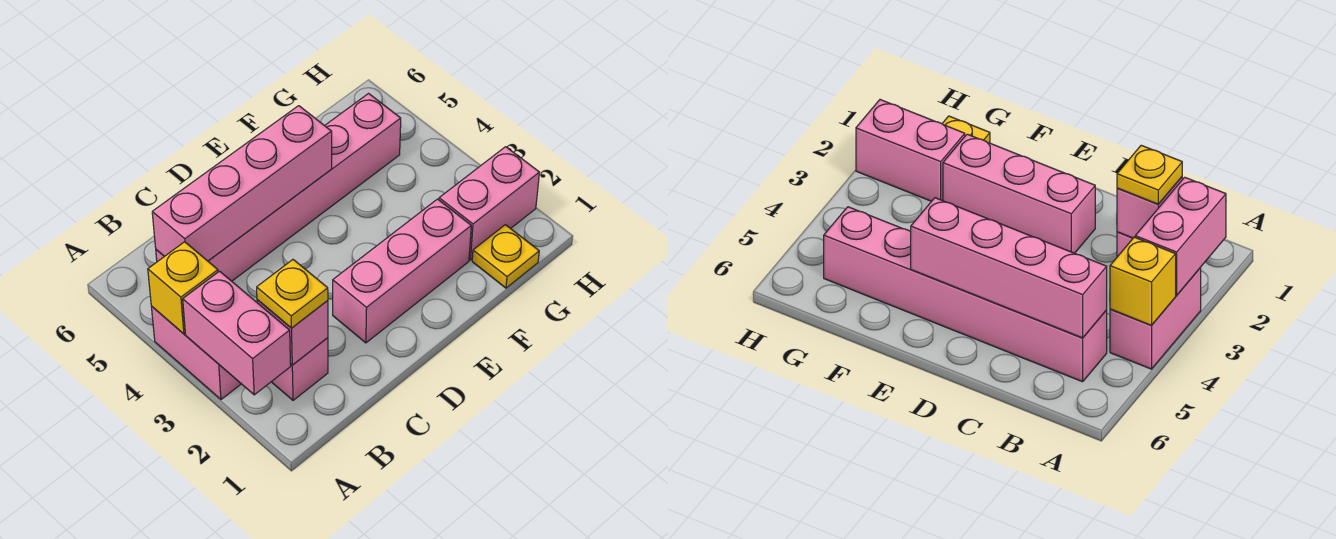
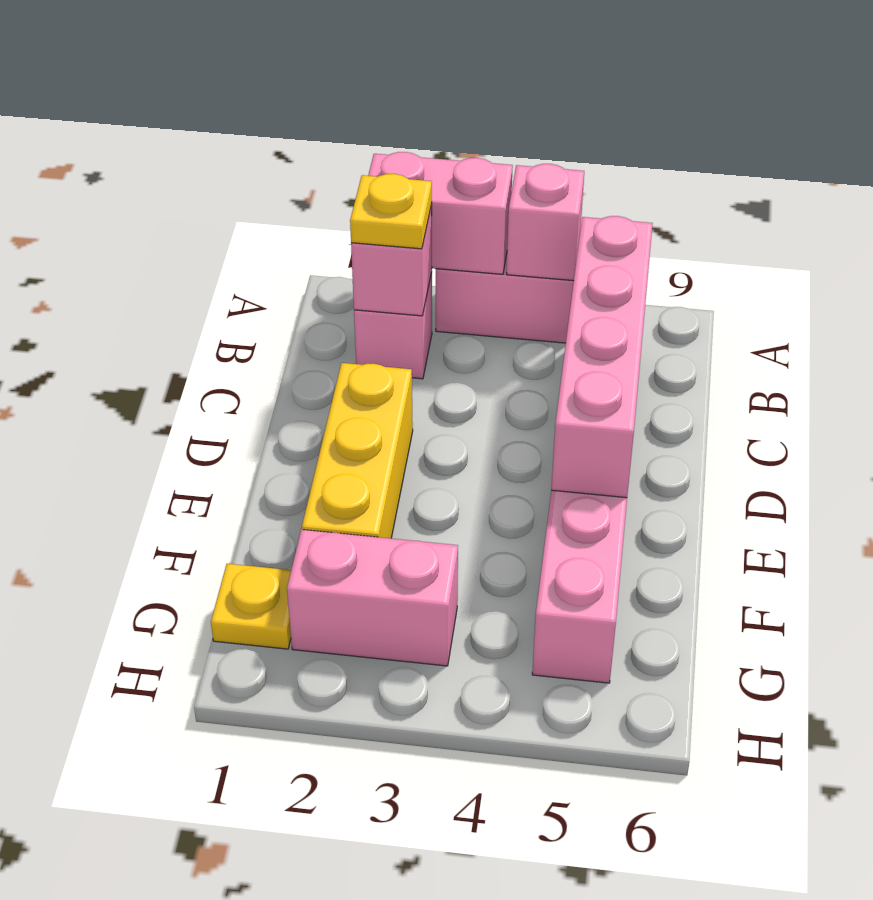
yellow brick A4 level 2 -> pink brick A4 level 2
pink brick D2:F2 level 1 -> yellow brick D2:F2 level 1
pink brick G2:H2 level 1 -> pink brick G2:G3 level 1

